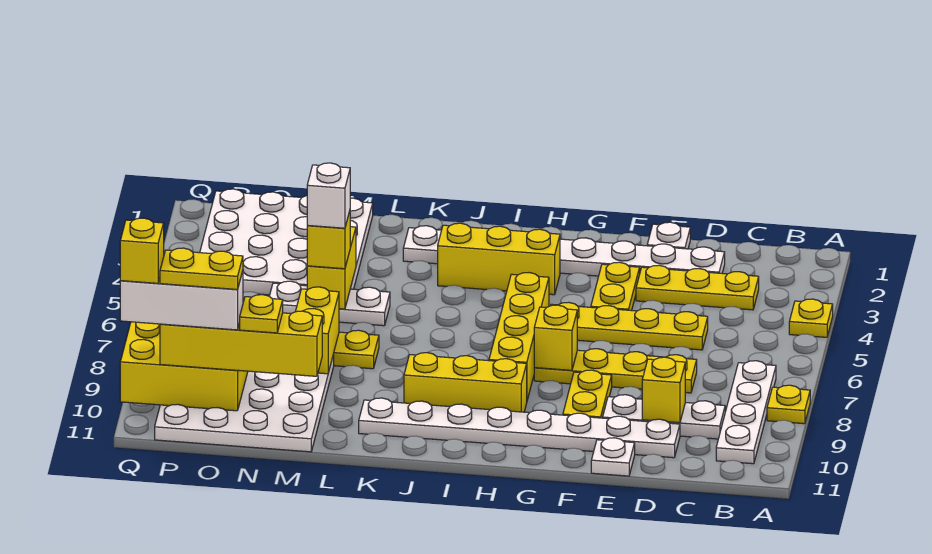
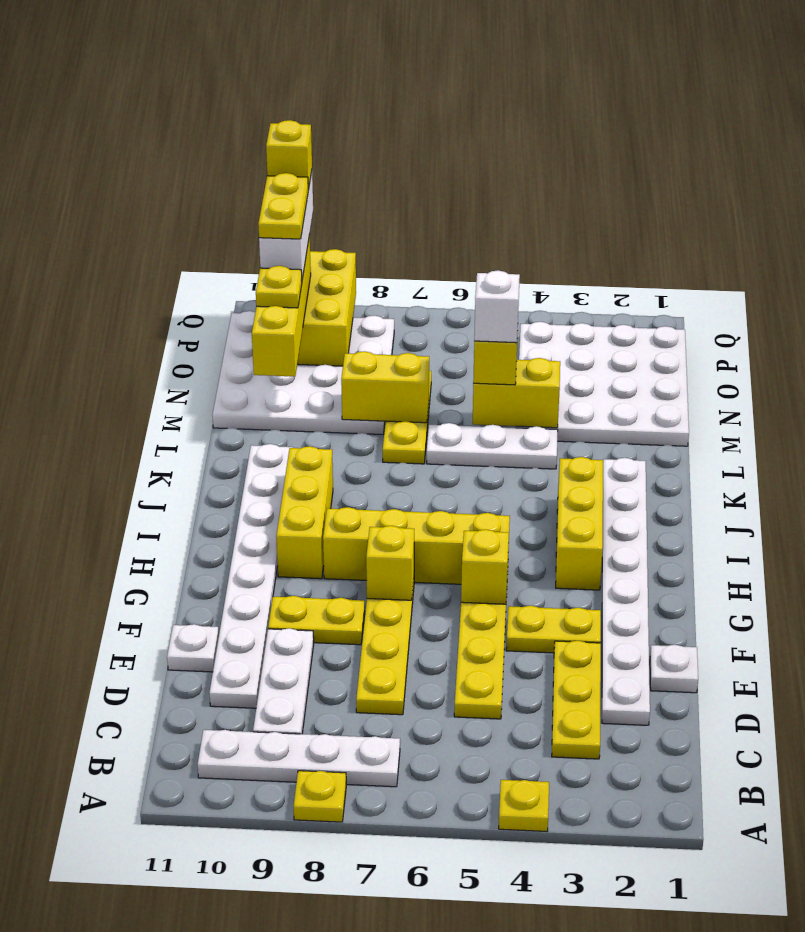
yellow brick D9 level 2 -> yellow brick G5 level 2
white plate L5:N5 level 1 -> white plate L4:L6 level 1

